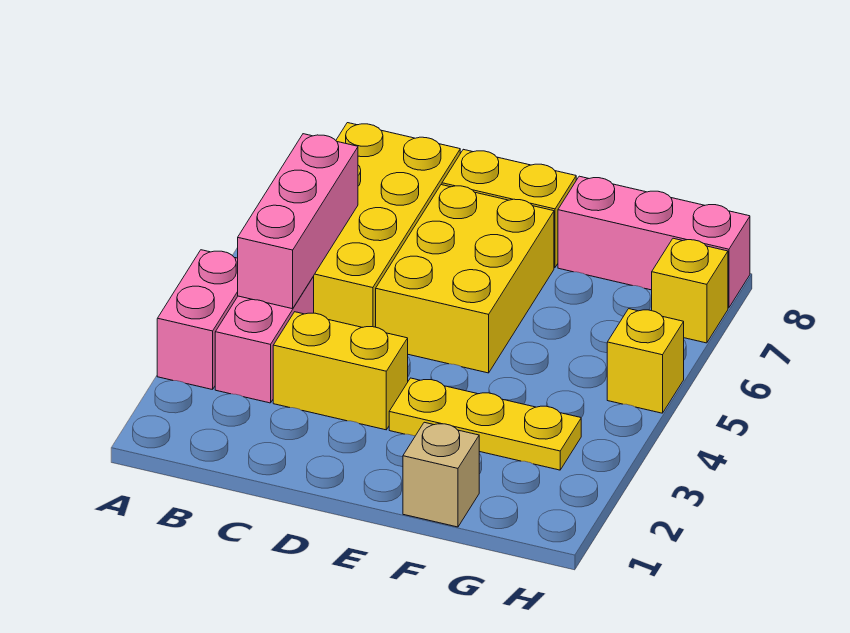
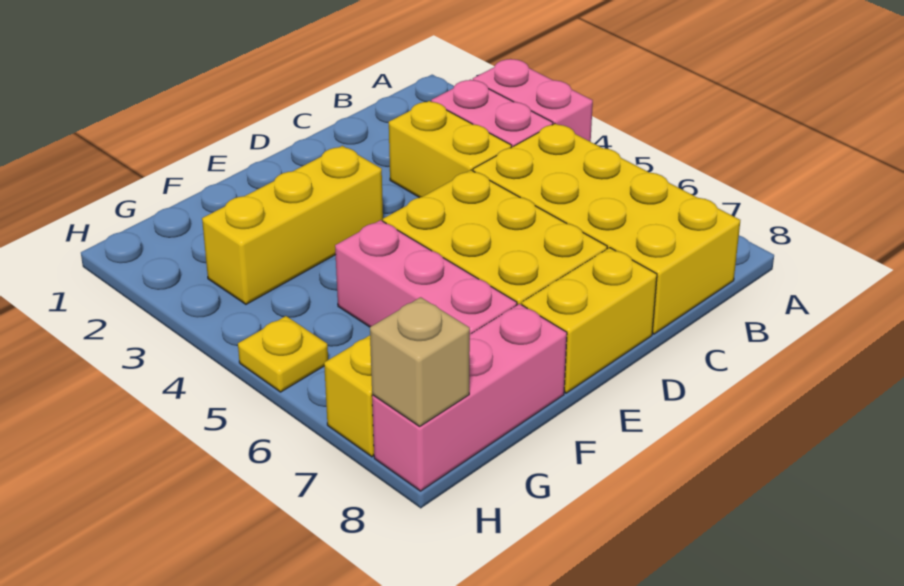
pink brick B4:B6 level 2 -> pink brick F5:F7 level 1
yellow brick C3:D3 level 1 -> yellow brick C3:C4 level 1
yellow plate E3:G3 level 1 -> yellow brick E3:G3 level 1
tan brick F1 level 1 -> tan brick H8 level 2
yellow brick H5 level 1 -> yellow plate H5 level 1

